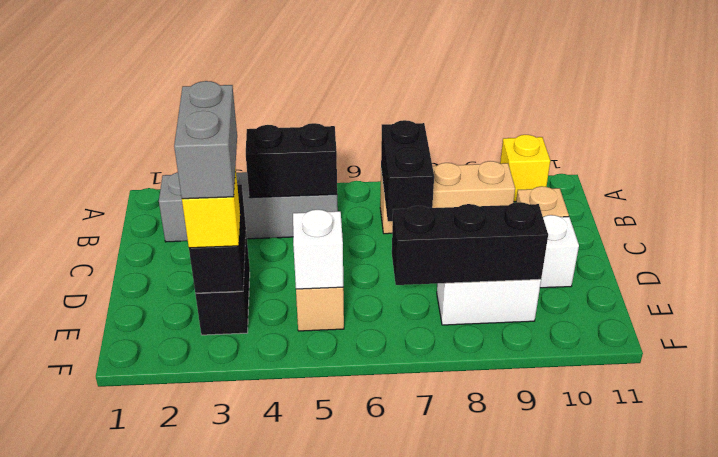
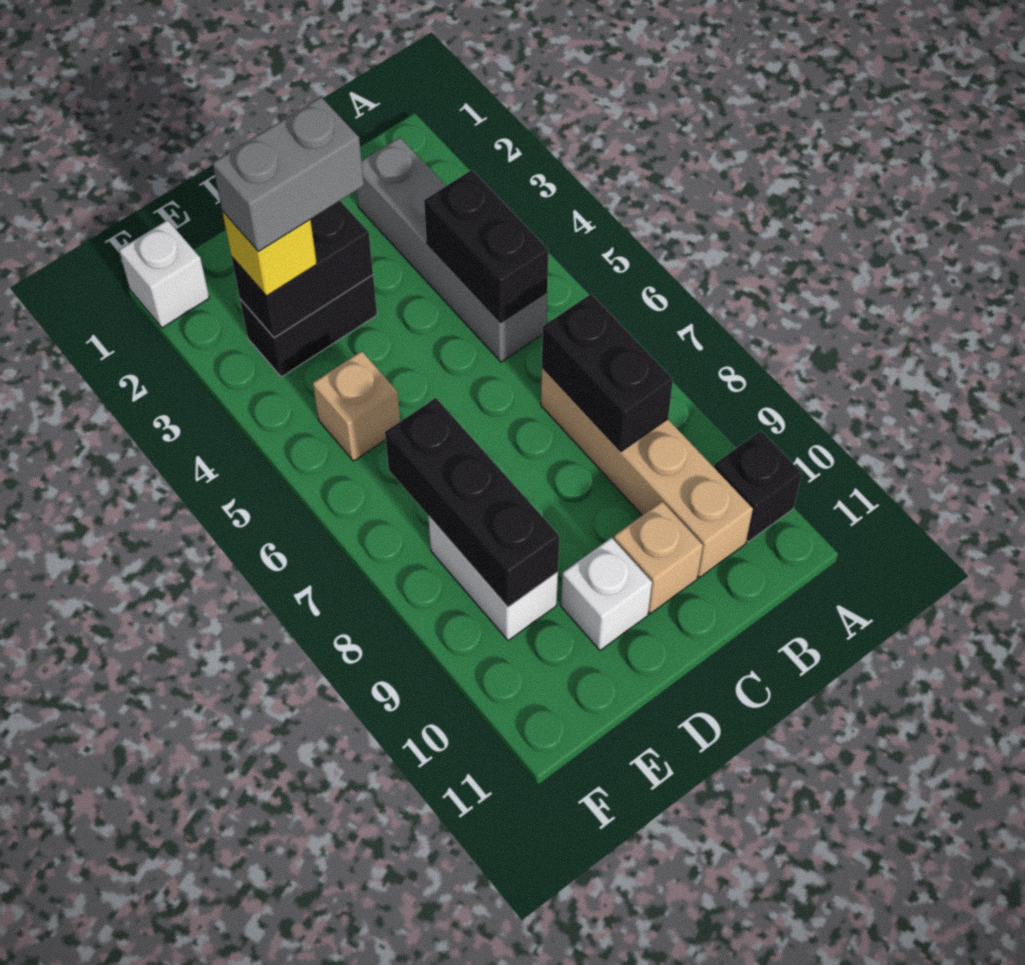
yellow brick A10 level 1 -> black brick A10 level 1
tan brick B7:B9 level 1 -> tan brick B7:B10 level 1
black brick B7:C7 level 2 -> black brick B7:B8 level 2
white brick E5 level 2 -> white brick F1 level 1

